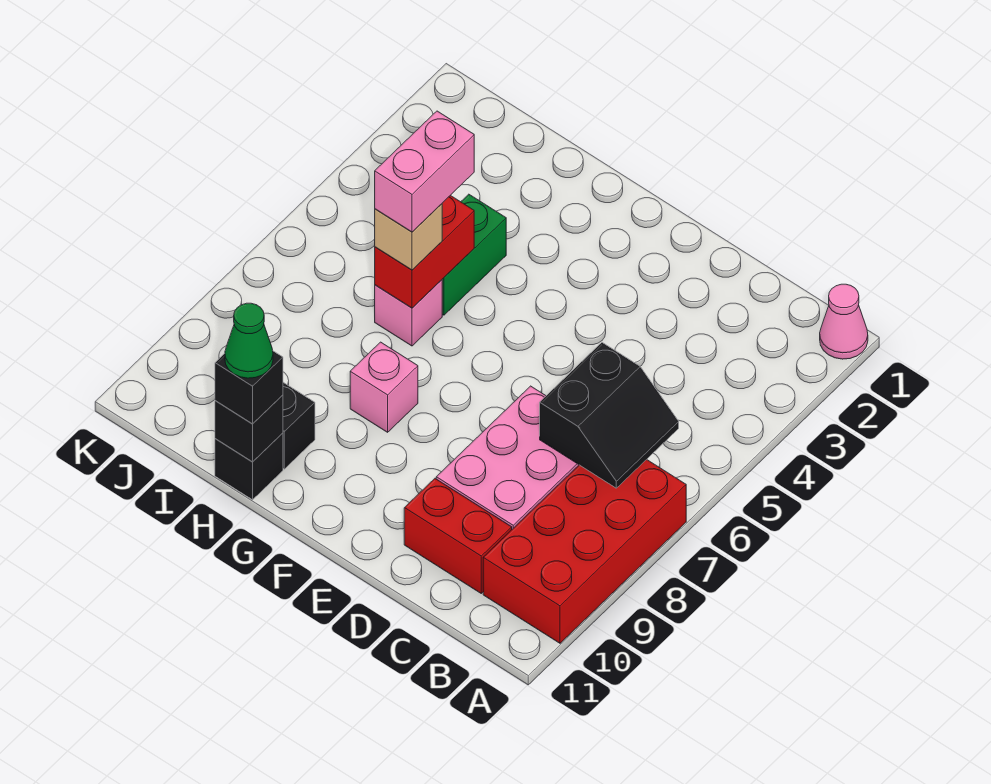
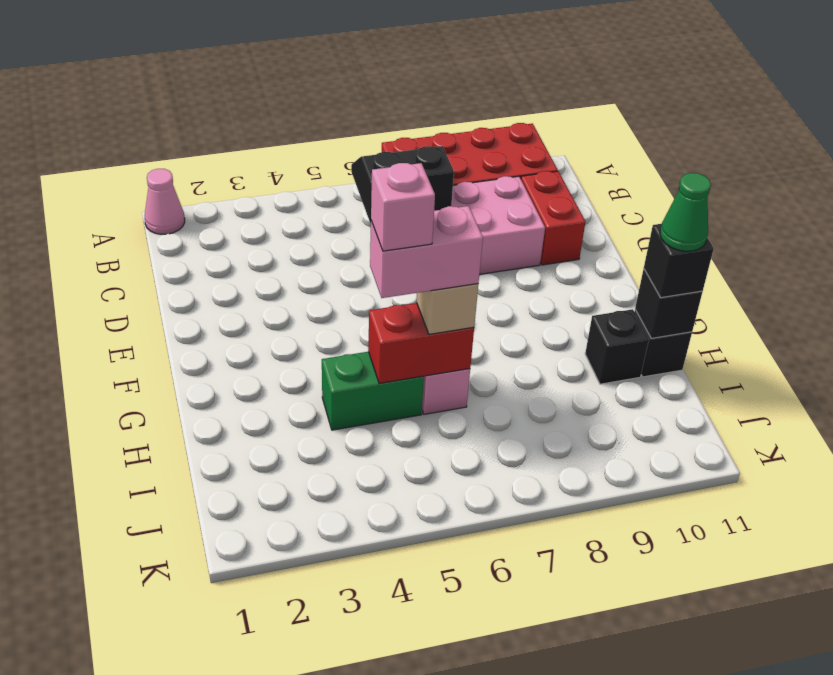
pink brick G8 level 1 -> pink brick H5 level 5

